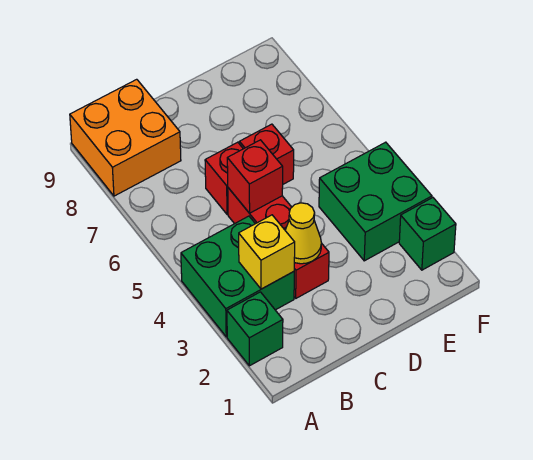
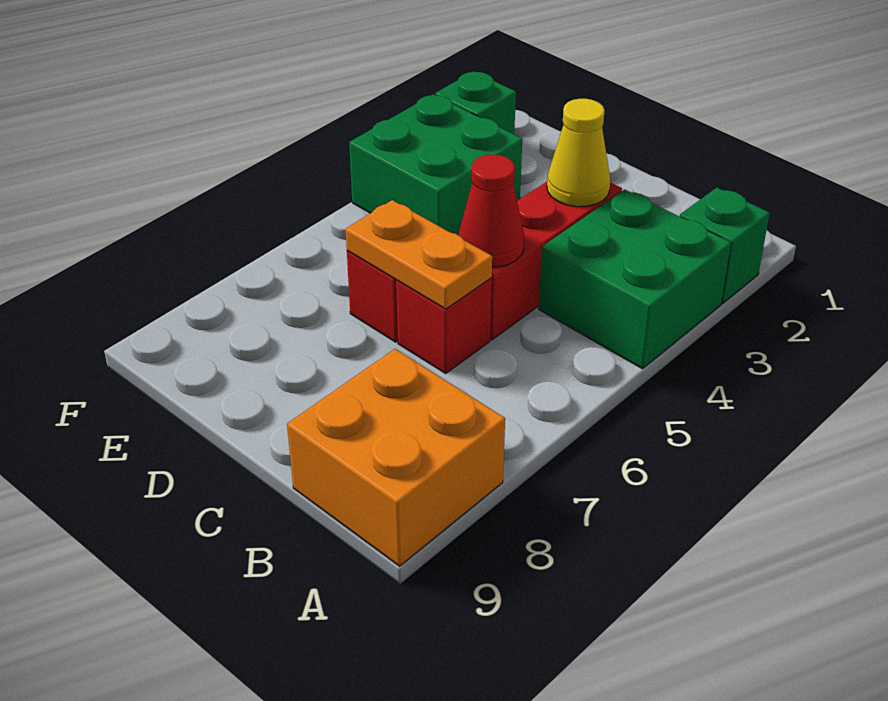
yellow brick B3 level 2 -> none
red brick C5 level 2 -> red cone C5 level 2
none -> orange plate C6:D6 level 2

